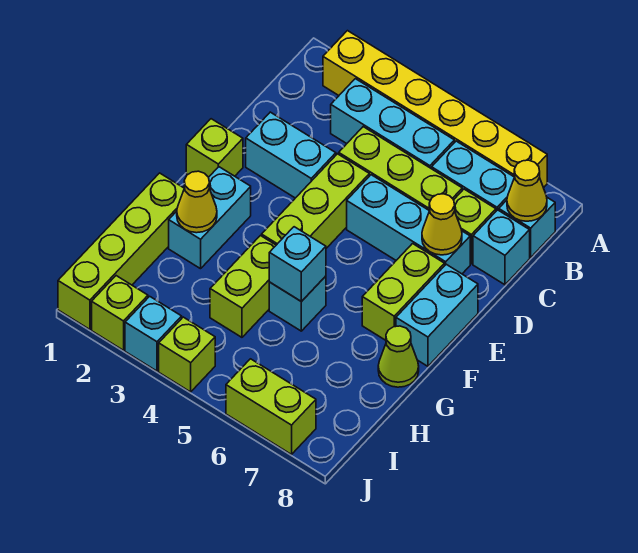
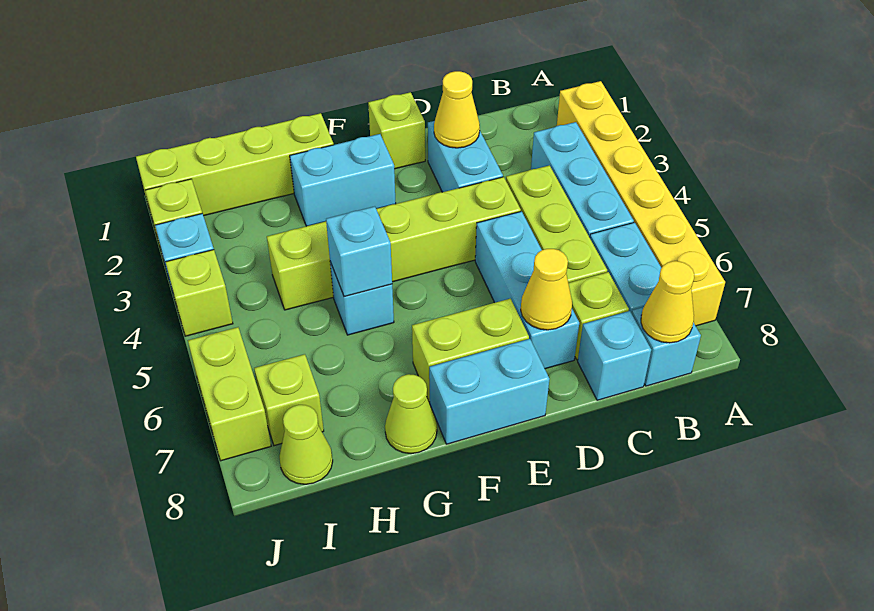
yellow cone G2 level 2 -> yellow cone D2 level 2
none -> lime brick I7 level 1
none -> lime cone I8 level 1

